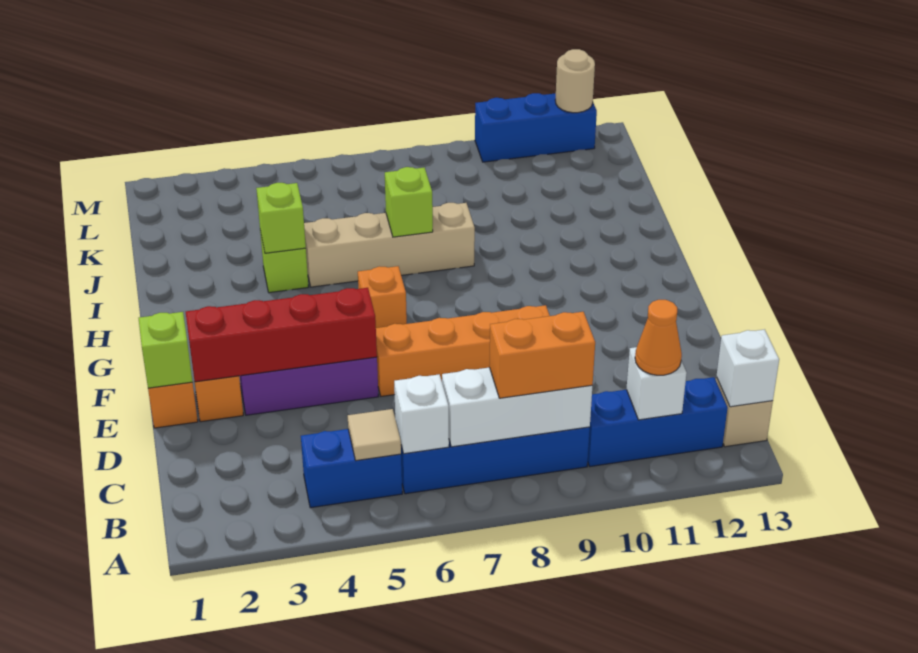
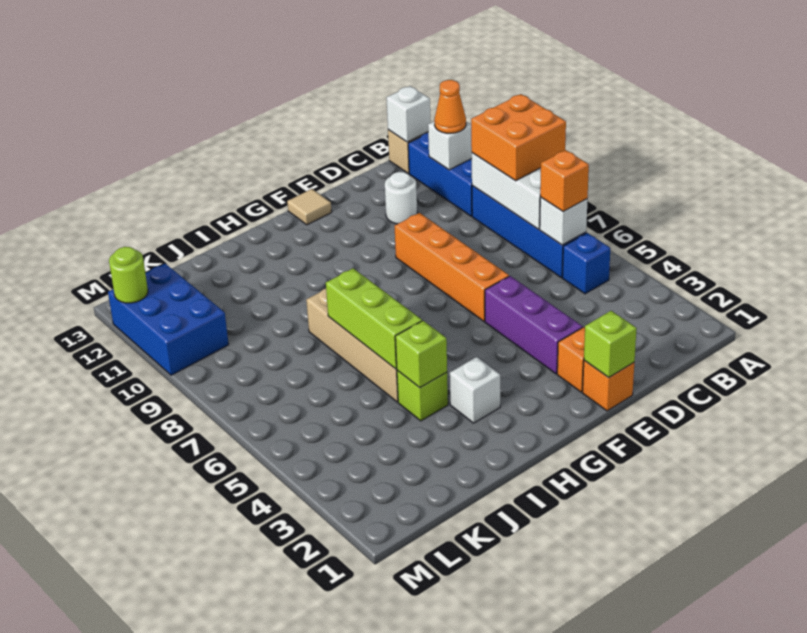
blue brick B4:B5 level 1 -> blue brick B5 level 1
tan tile B5 level 2 -> tan tile F13 level 1
orange brick B8:B9 level 3 -> orange brick A8:B9 level 3
none -> white round brick D11 level 1
red brick E2:E5 level 2 -> none
orange brick G6 level 1 -> orange brick B6 level 3
none -> white brick H3 level 1
lime brick I7 level 2 -> lime brick I5:I7 level 2
blue brick M10:M12 level 1 -> blue brick L10:M12 level 1
tan round brick M12 level 2 -> lime round brick M12 level 2

